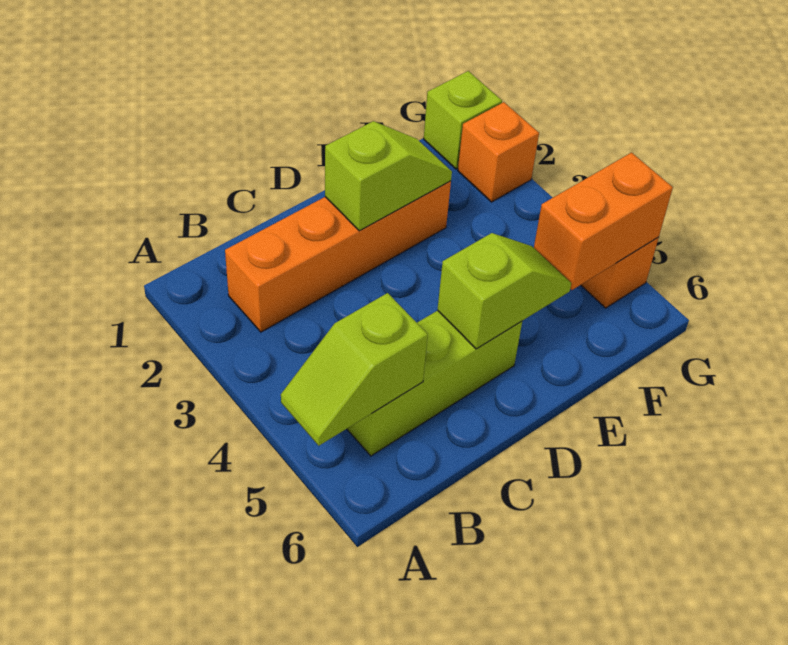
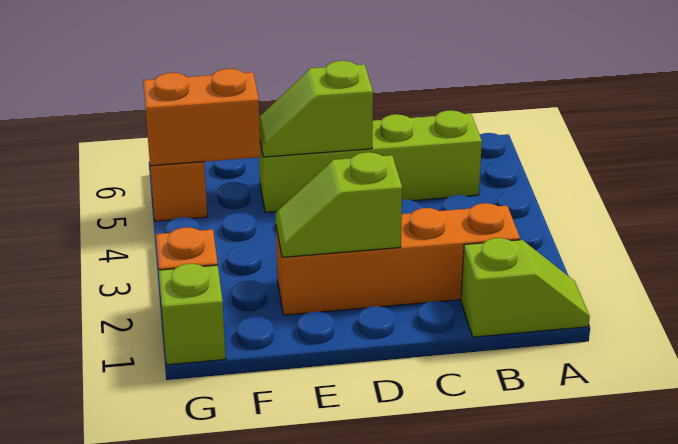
lime slope A5:B5 level 2 top B -> lime slope A1:B1 level 1 top B
lime brick B5:D5 level 1 -> lime brick B5:E5 level 1

